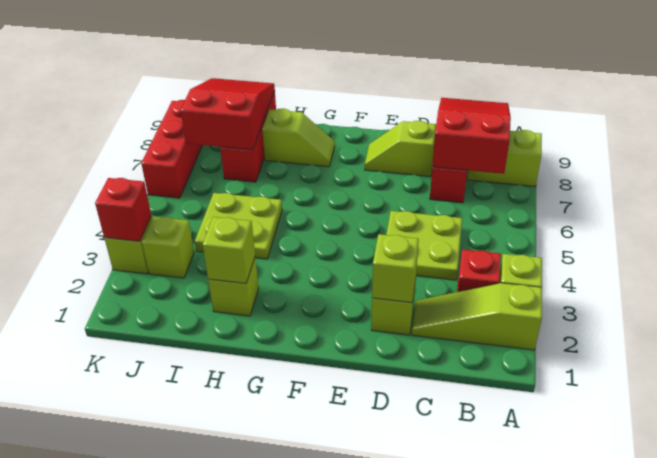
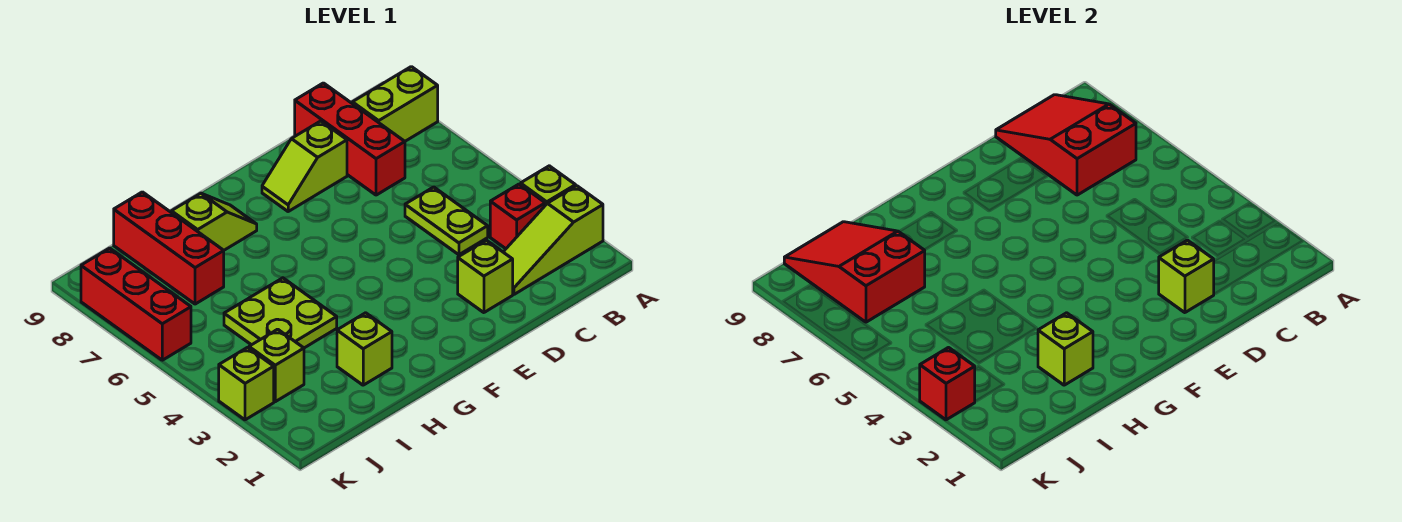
lime plate C4:D5 level 1 -> lime plate C4:C5 level 1

